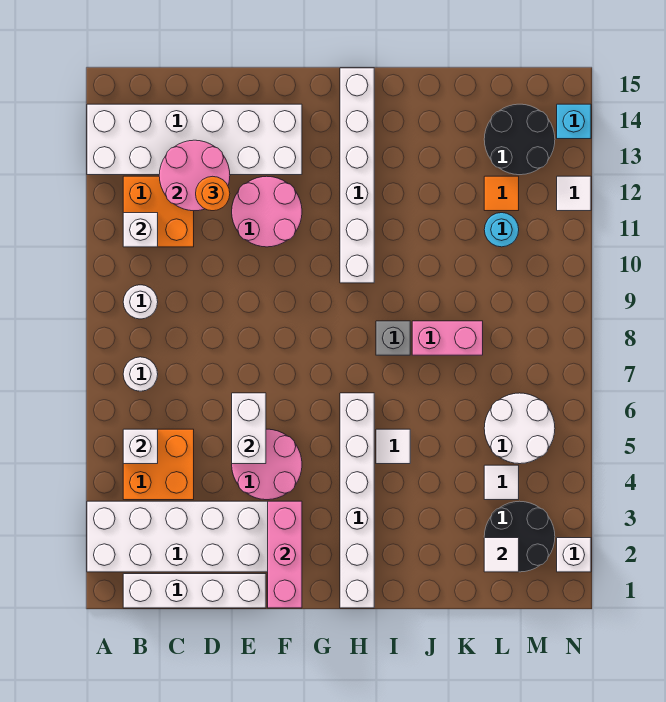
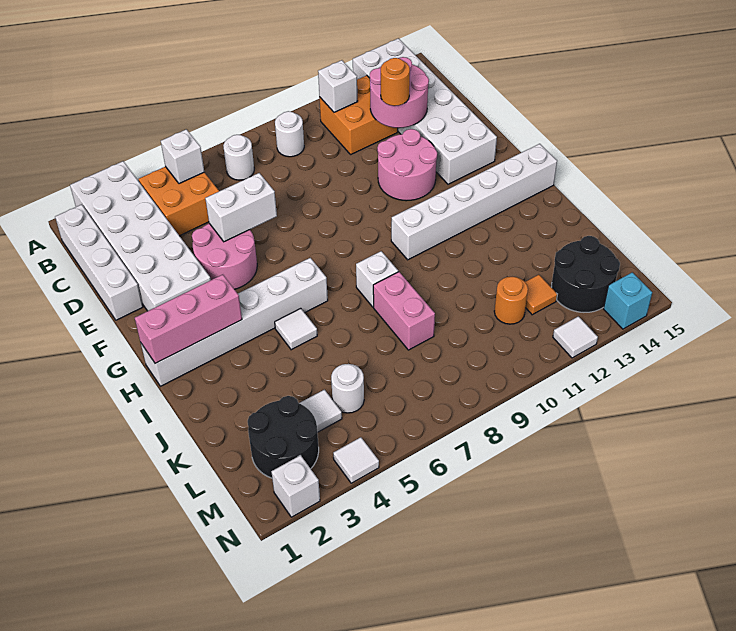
pink brick F1:F3 level 2 -> pink brick H1:H3 level 2
grey brick I8 level 1 -> white brick I8 level 1
white tile L2 level 2 -> white tile N4 level 1
white round brick L5:M6 level 1 -> white round brick L5 level 1
cyan round brick L11 level 1 -> orange round brick L11 level 1

